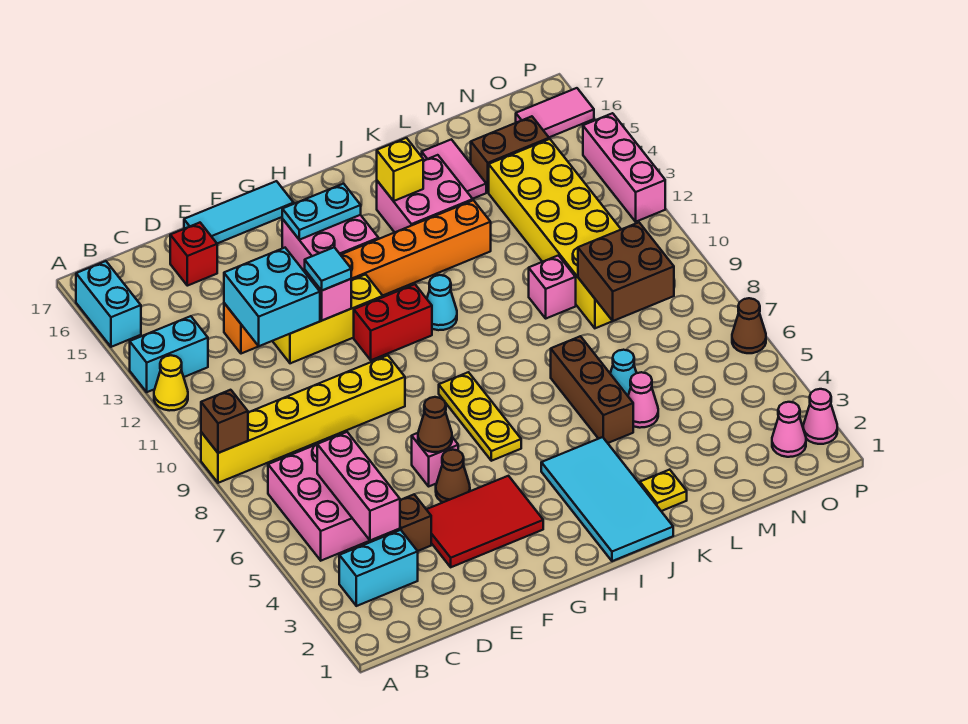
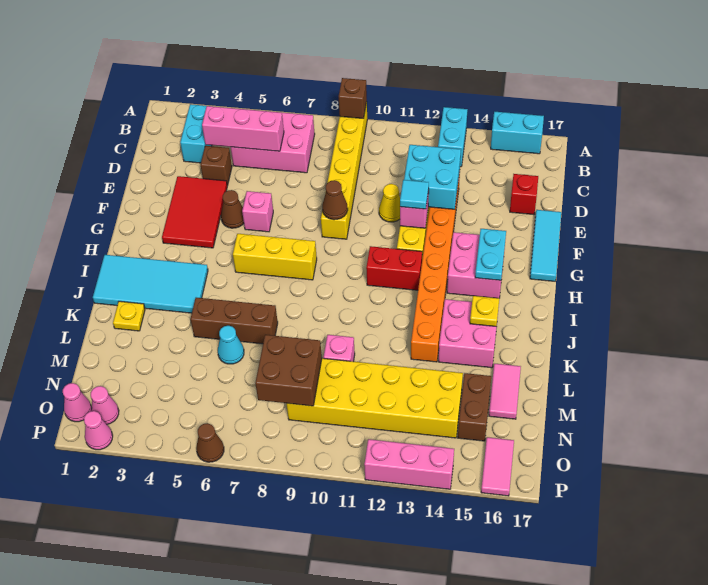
yellow cone A12 level 1 -> yellow cone E11 level 1
brown cone F6 level 2 -> brown cone F9 level 2
red brick G11:H11 level 1 -> red brick H11:H12 level 1
yellow plate H6:H8 level 1 -> yellow brick H6:H8 level 1
cyan cone I11 level 1 -> none
yellow brick J15 level 2 -> yellow plate J15 level 2
pink cone L5 level 1 -> pink cone O1 level 1
pink tile L15:L16 level 1 -> pink tile L16:M16 level 1

